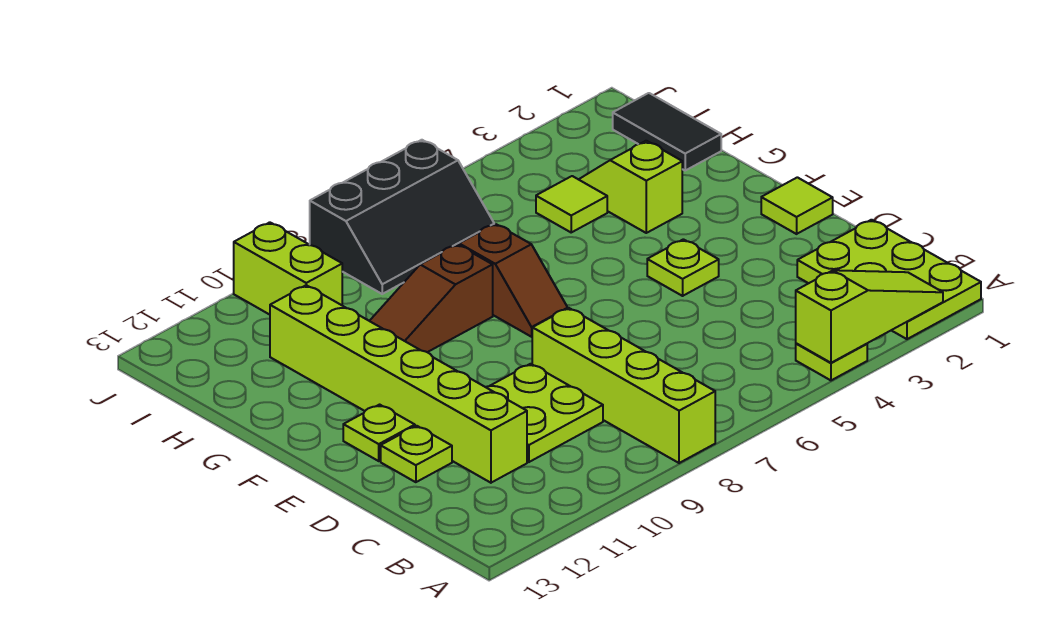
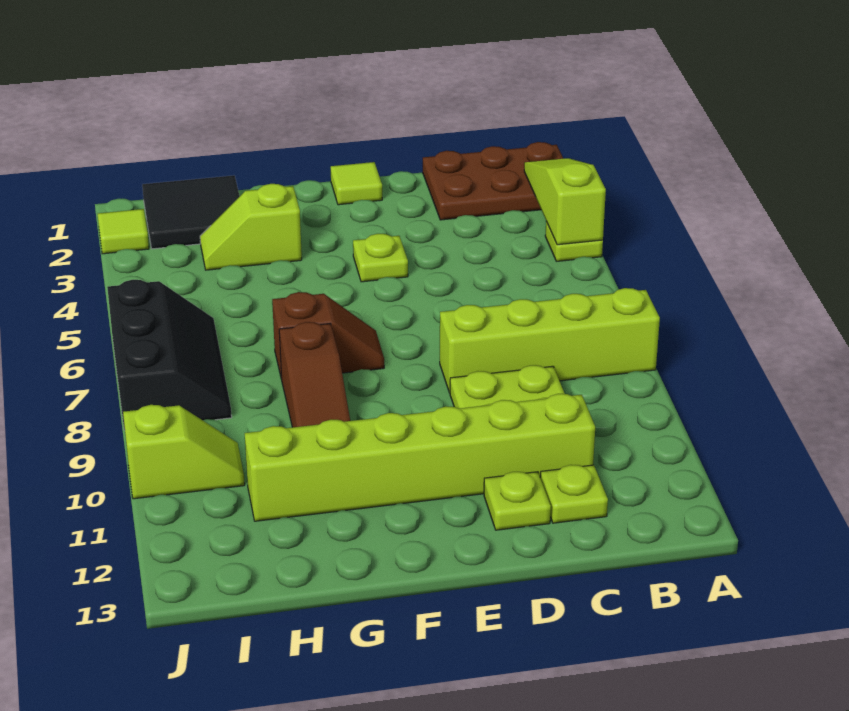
lime plate A1:C2 level 1 -> brown plate A1:C2 level 1
lime plate E12 level 1 -> lime plate C12 level 1
black tile H1:I1 level 1 -> black tile H1:I2 level 1
lime tile H4 level 1 -> lime tile J2 level 1
lime brick I10:J10 level 1 -> lime slope I10:J10 level 1 top J

